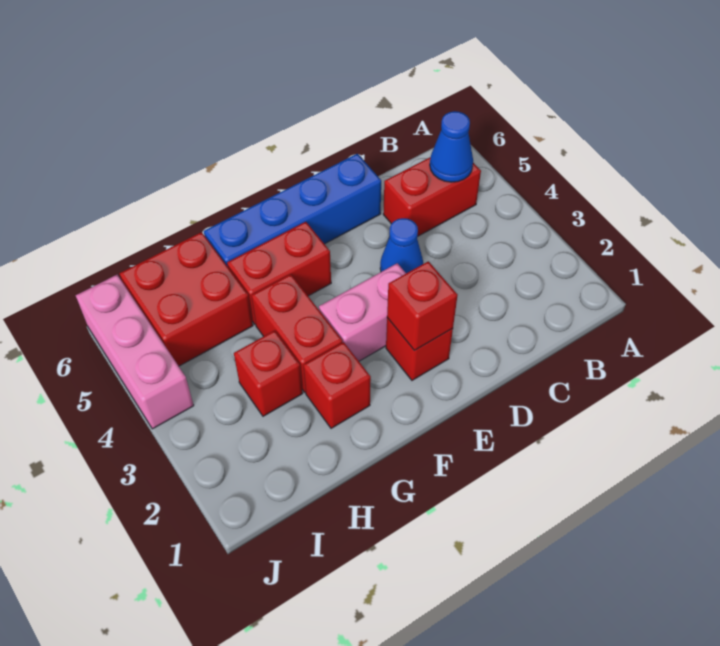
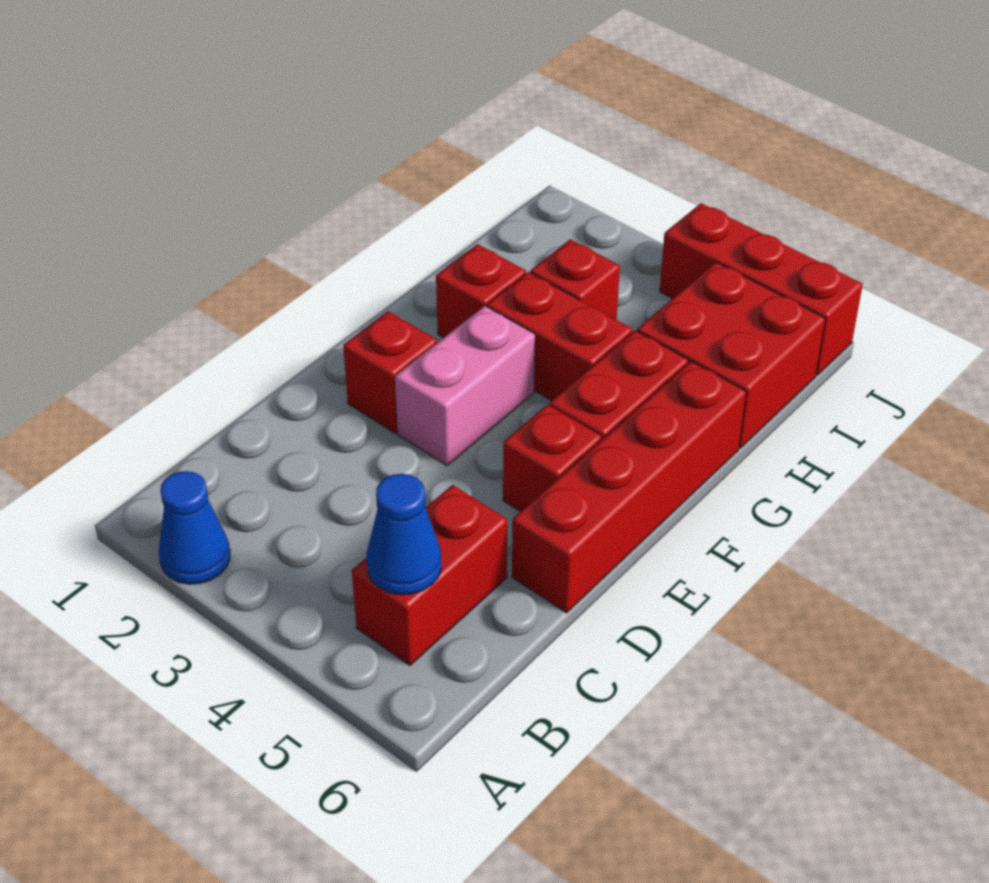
blue cone D4 level 1 -> blue cone A2 level 1
blue brick D6:G6 level 1 -> red brick D6:G6 level 1
red brick E2 level 2 -> red brick E5 level 1
pink brick J4:J6 level 1 -> red brick J4:J6 level 1

